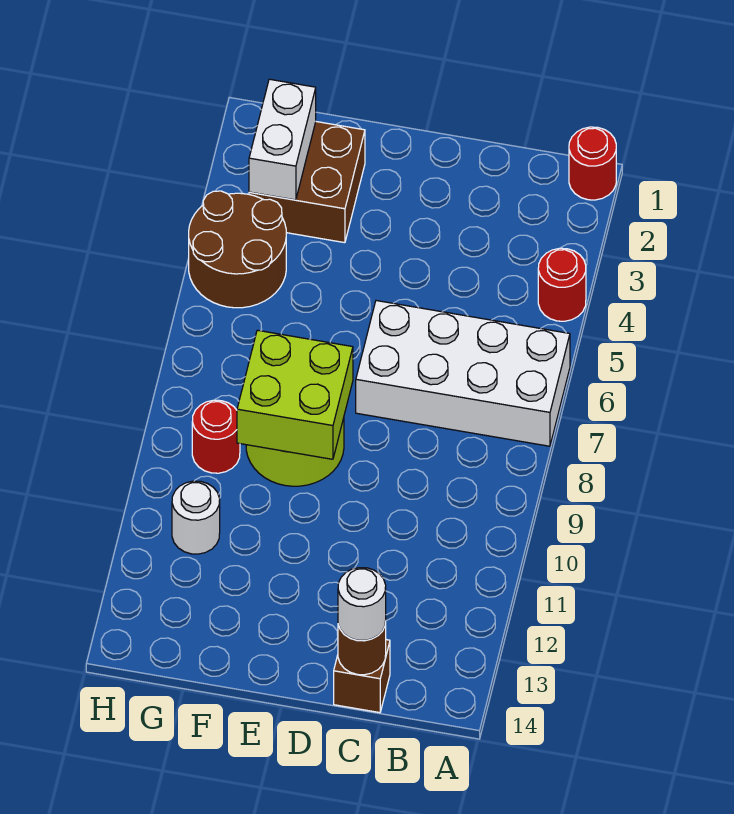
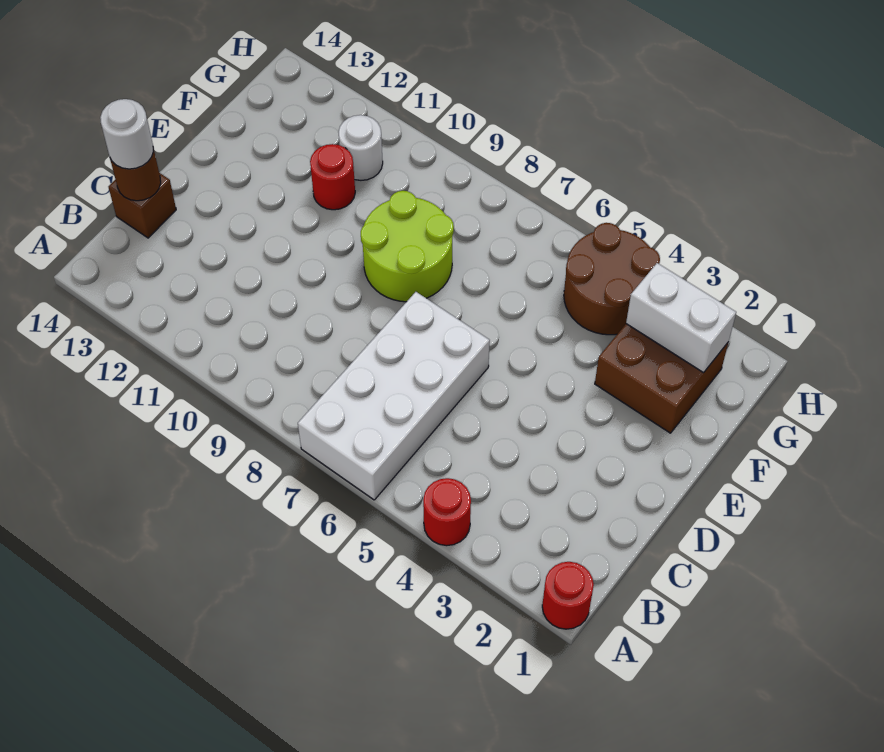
lime brick E8:F9 level 2 -> none
red round brick G9 level 1 -> red round brick F11 level 1

